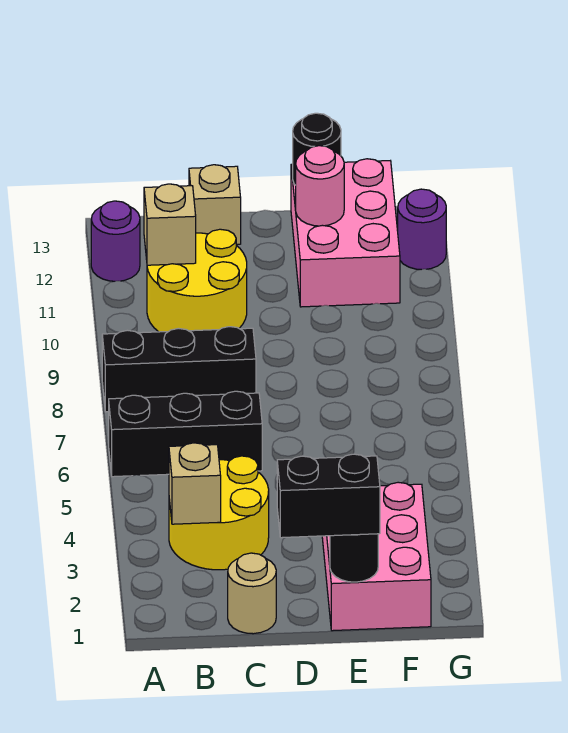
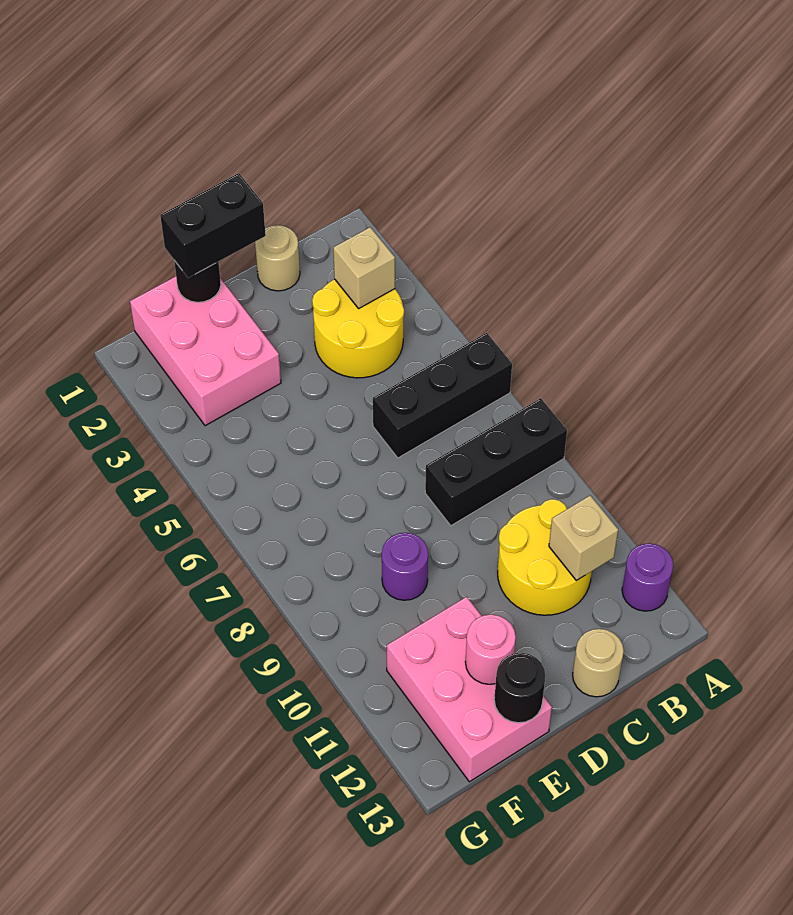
tan brick C13 level 1 -> tan round brick C13 level 1
purple round brick G12 level 1 -> purple round brick E9 level 1

